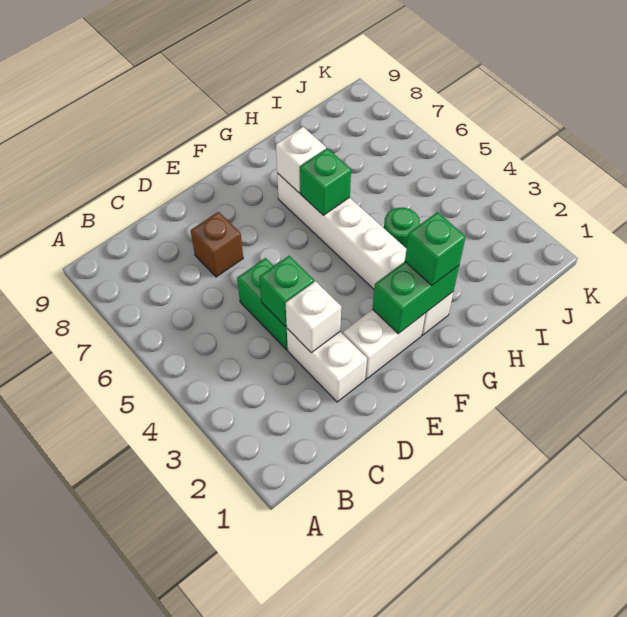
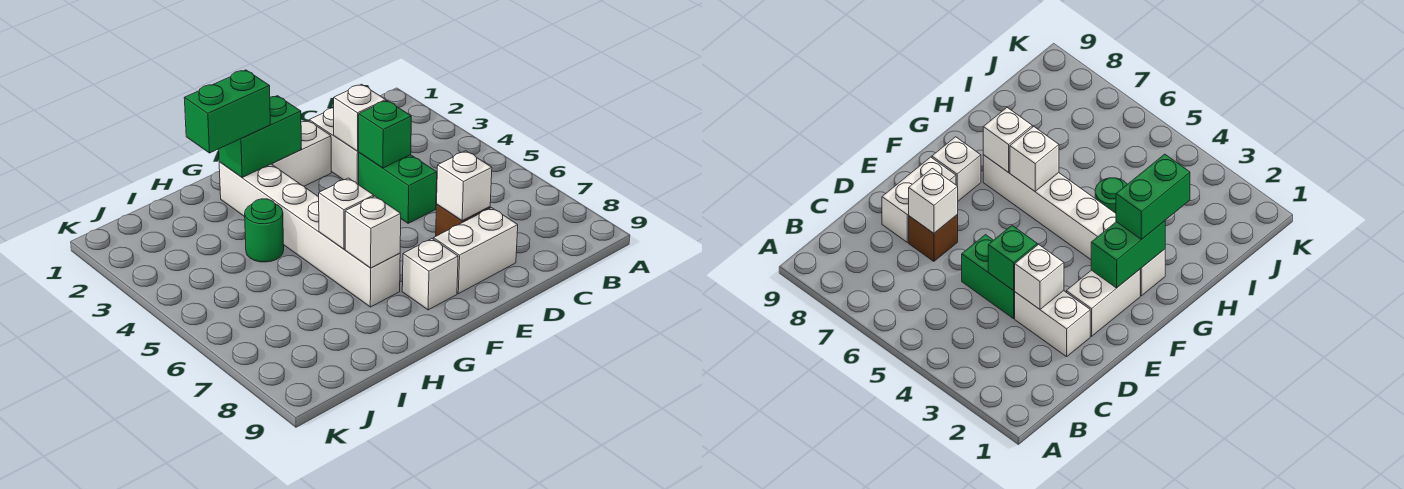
none -> white brick D7 level 2
none -> white brick D8:E8 level 1
none -> white brick F8 level 1
green brick G2 level 3 -> green brick G2:H2 level 3
green brick G6 level 2 -> white brick G6 level 2

